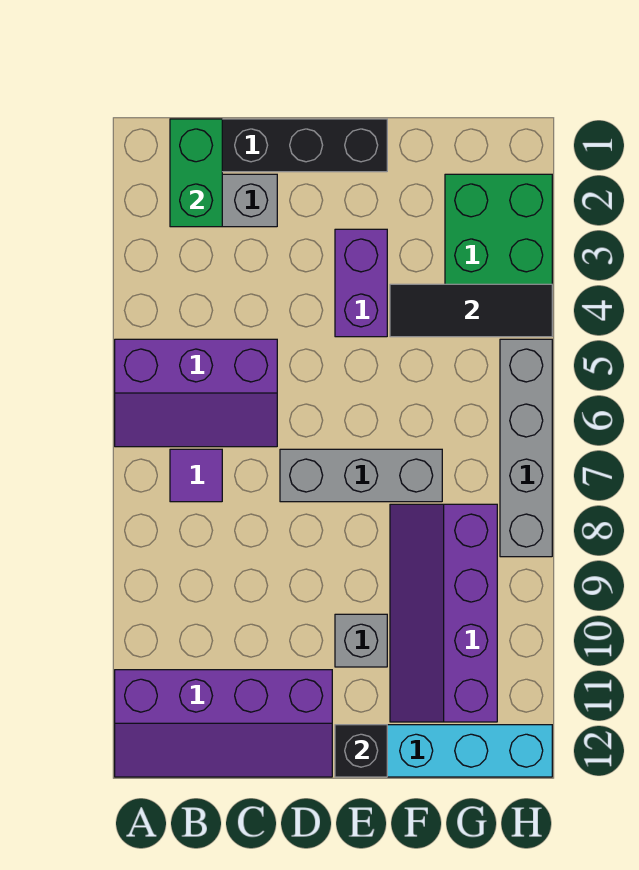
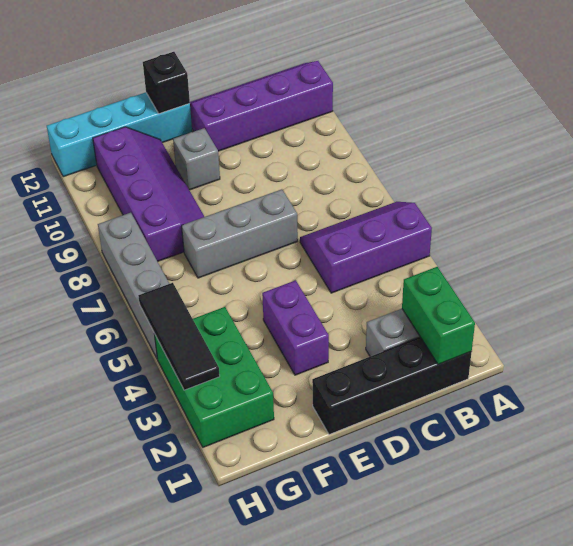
purple tile B7 level 1 -> none
black tile F4:H4 level 2 -> black tile H3:H5 level 2

